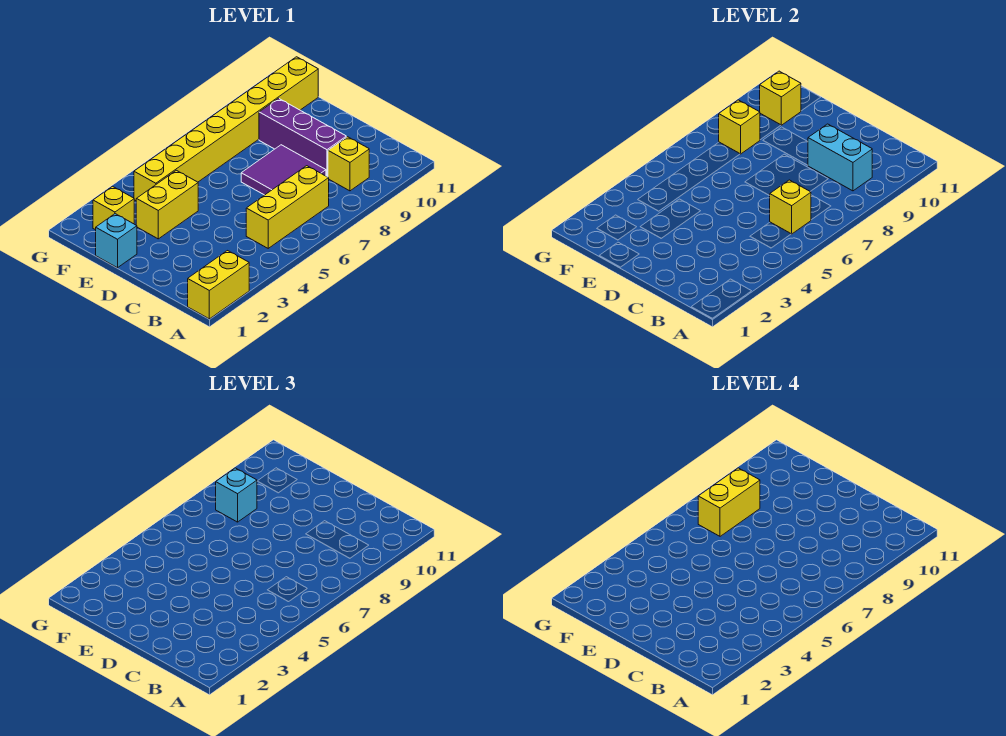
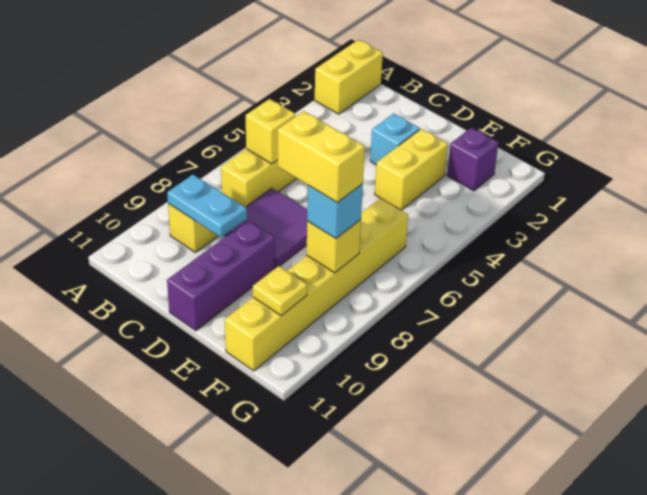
cyan brick B9:C9 level 2 -> cyan plate B9:C9 level 2
purple brick C9:E9 level 1 -> purple brick D9:D11 level 1
cyan brick E1 level 1 -> cyan brick D3 level 1
yellow brick F2 level 1 -> purple brick F2 level 1
yellow brick F4:F11 level 1 -> yellow brick F6:F11 level 1
yellow brick F7:F8 level 4 -> yellow brick E8:F8 level 4
yellow brick F10 level 2 -> yellow plate F10 level 2

